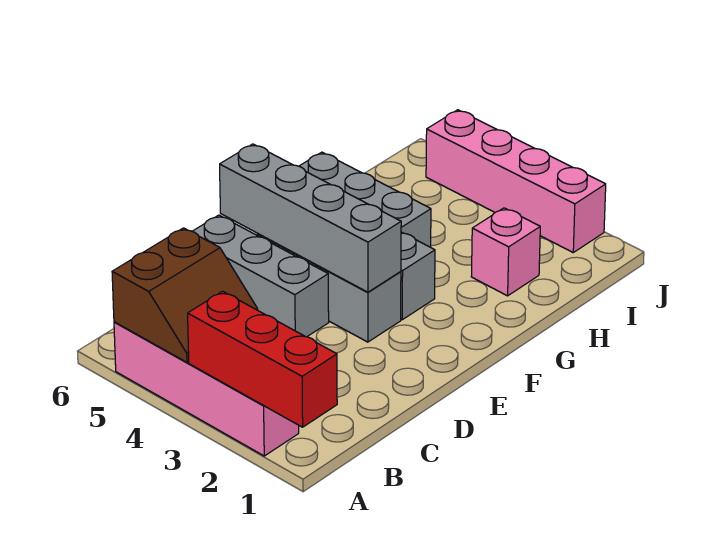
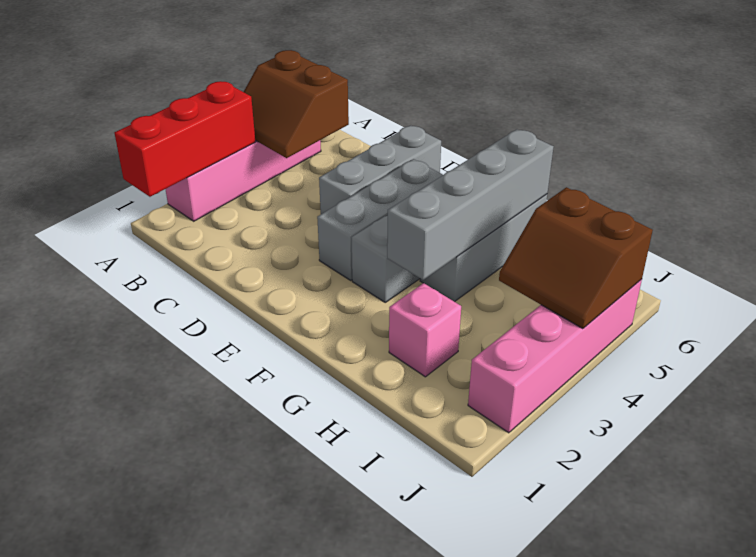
grey brick E3:E6 level 2 -> grey brick G3:G6 level 2
none -> brown slope I4:J5 level 2 top 5

